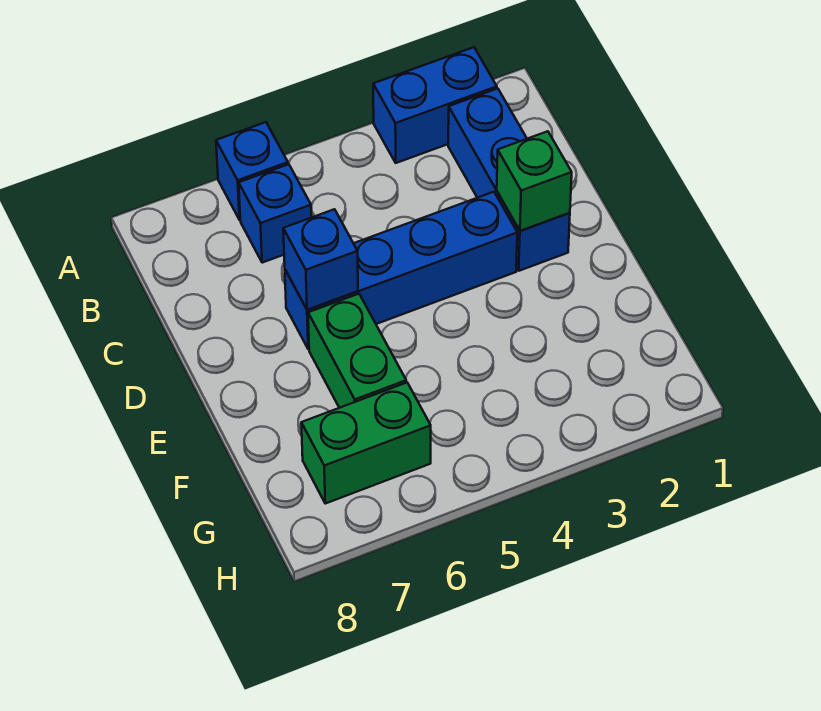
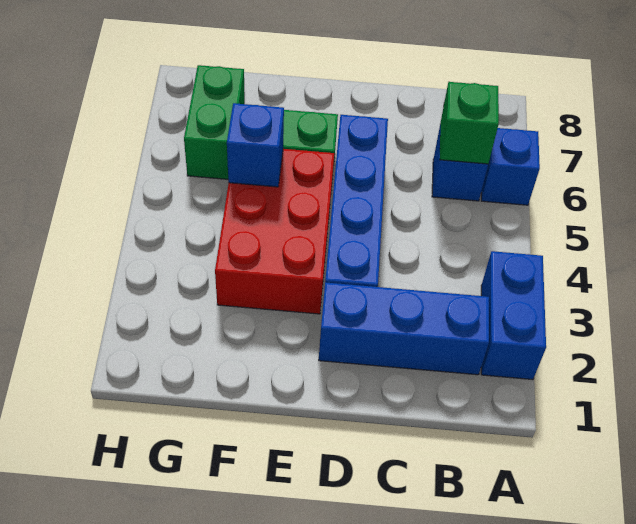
green brick D2 level 2 -> green brick B6 level 2
blue brick D6 level 2 -> blue brick F5 level 2
none -> red brick E3:F5 level 1

